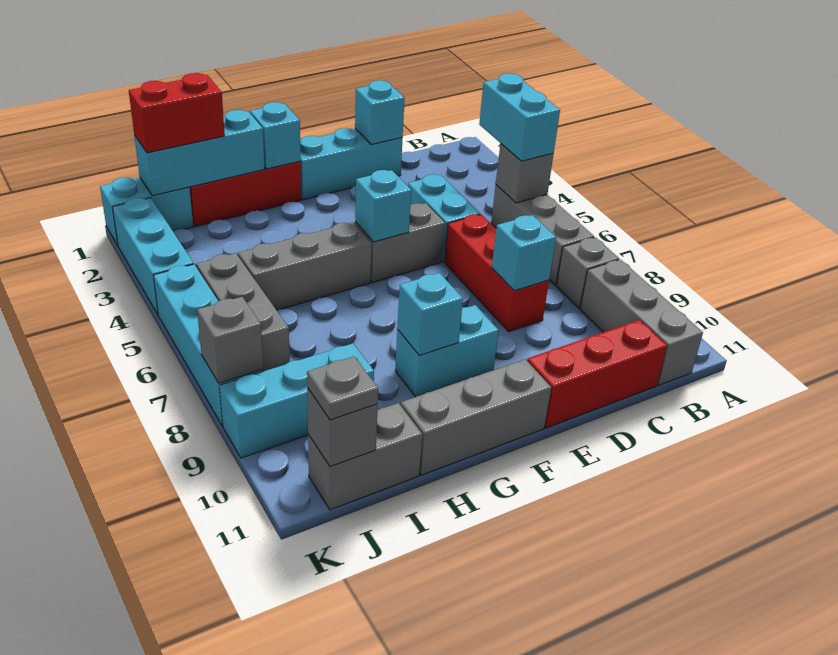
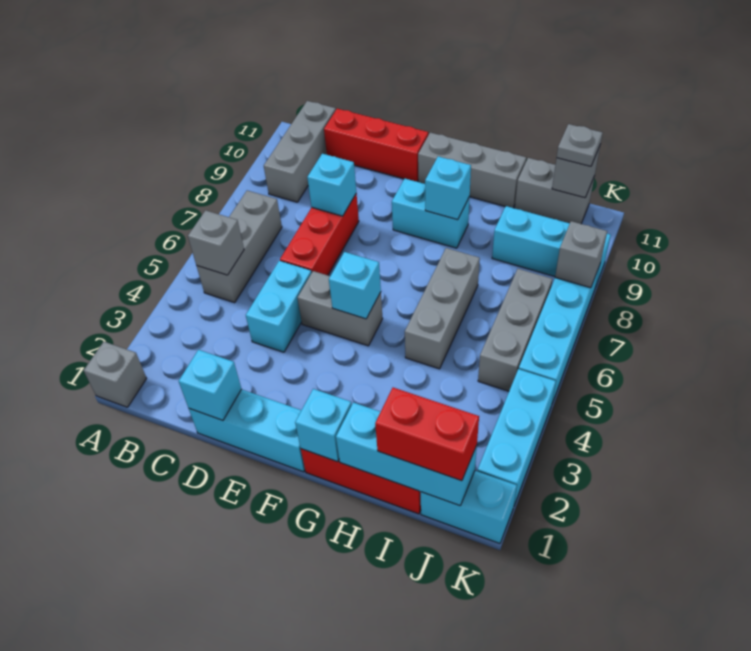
cyan brick B4:B5 level 3 -> none
grey brick B8 level 1 -> grey brick A1 level 1
grey brick G5:I5 level 1 -> grey brick H5:H7 level 1

